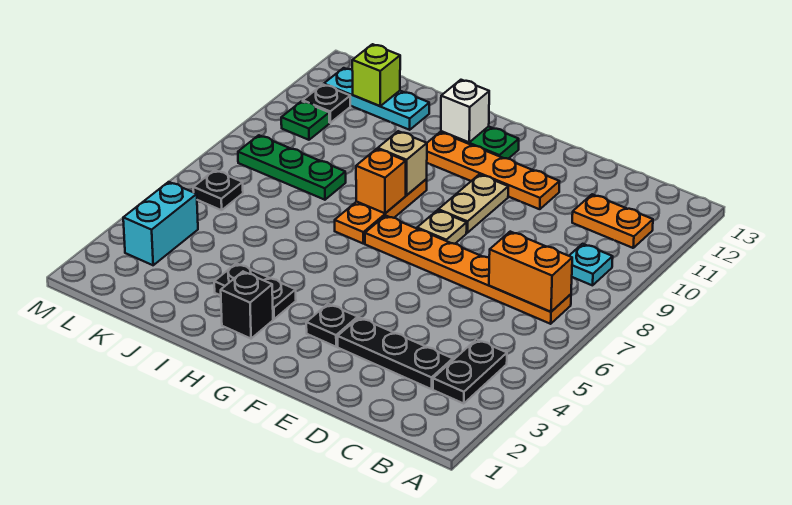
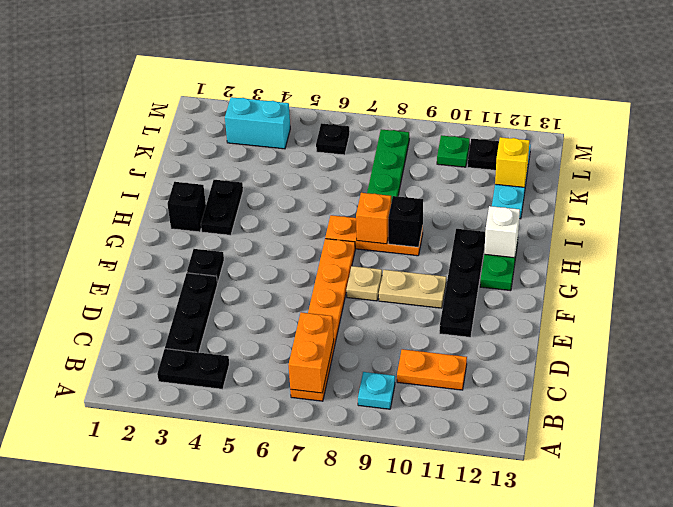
orange plate B11:C11 level 1 -> orange plate C10:C11 level 1
orange plate E11:H11 level 1 -> black plate E11:H11 level 1
tan brick H9 level 2 -> black brick H9 level 2
lime brick K12 level 2 -> yellow brick K12 level 2

